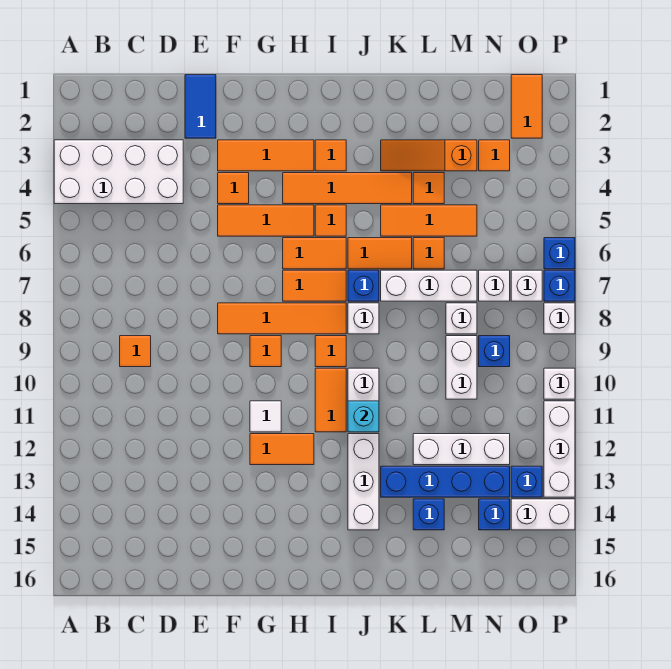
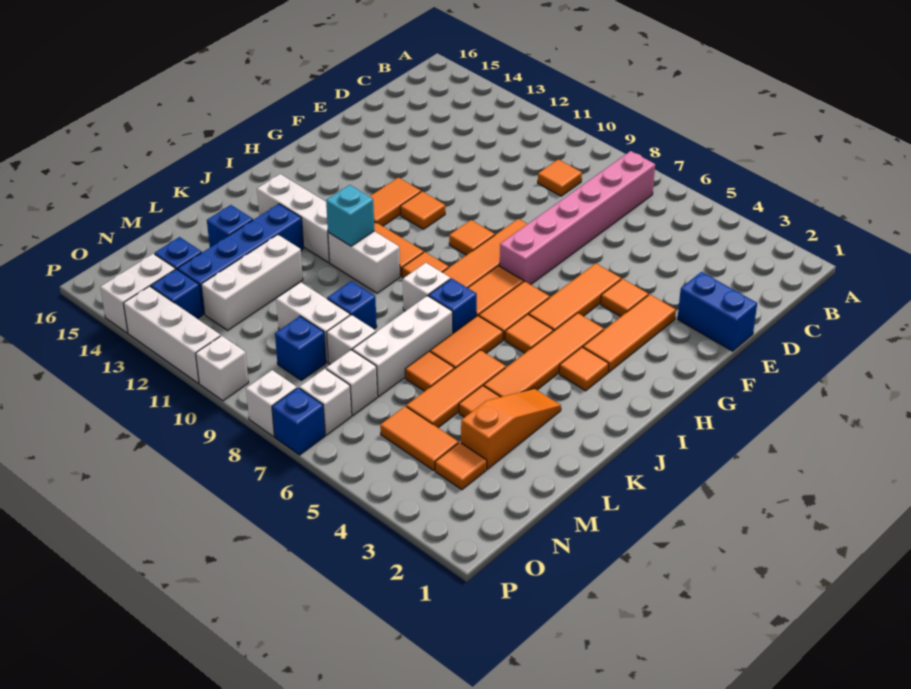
white brick A3:D4 level 1 -> none
none -> pink brick B7:G7 level 1
blue tile E1:E2 level 1 -> blue brick E1:E2 level 1
white tile G11 level 1 -> orange tile G11 level 1
orange tile O1:O2 level 1 -> orange tile N4:N5 level 1
blue brick P6 level 1 -> blue brick L9 level 1

